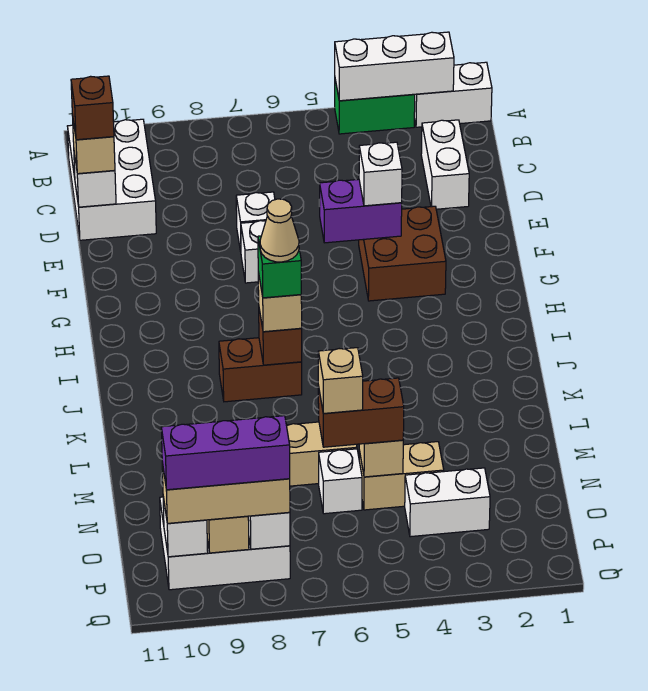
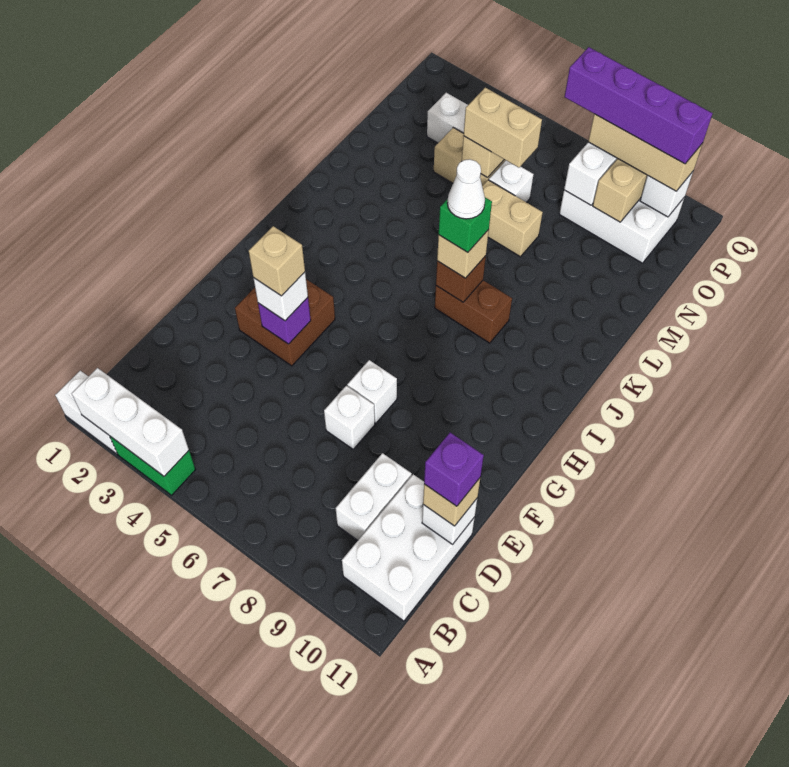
white brick C2:D2 level 1 -> white brick C9:D9 level 1
brown brick D11 level 4 -> purple brick D11 level 4
purple brick F4:F5 level 2 -> purple brick F4 level 2
tan cone J7 level 5 -> white cone J7 level 5
brown brick N5:N6 level 3 -> tan brick N5:N6 level 3
tan brick N6 level 4 -> tan brick F4 level 4
purple brick P8:P10 level 4 -> purple brick P7:P10 level 4

